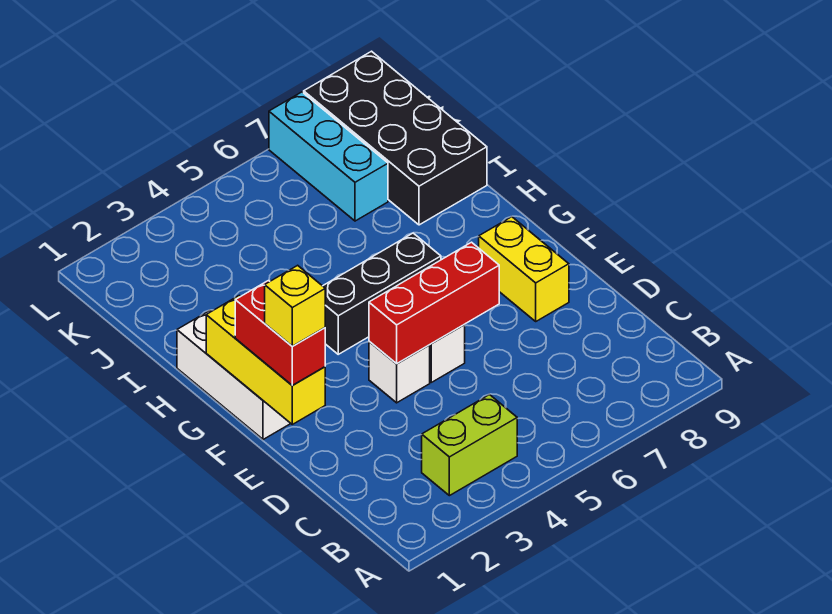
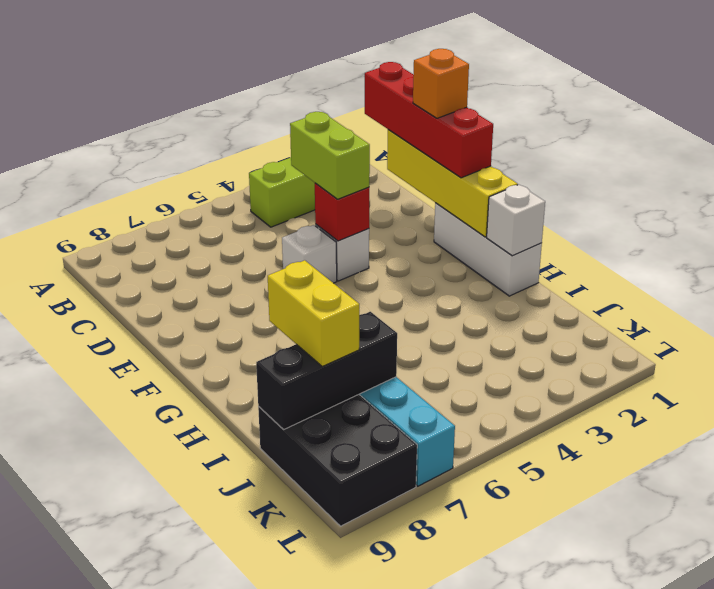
none -> lime brick D4:E4 level 3
yellow brick E1:G1 level 2 -> yellow brick D1:G1 level 2
red brick E1:F1 level 3 -> red brick C1:F1 level 3
yellow brick E1 level 4 -> orange brick E1 level 4
red brick E4:E6 level 2 -> red brick E4 level 2
yellow brick E8:F8 level 1 -> yellow brick I8:J8 level 3
black brick G4:G6 level 1 -> black brick J7:J9 level 2
none -> white brick H1 level 2
black brick I8:L9 level 1 -> black brick J8:L9 level 1

